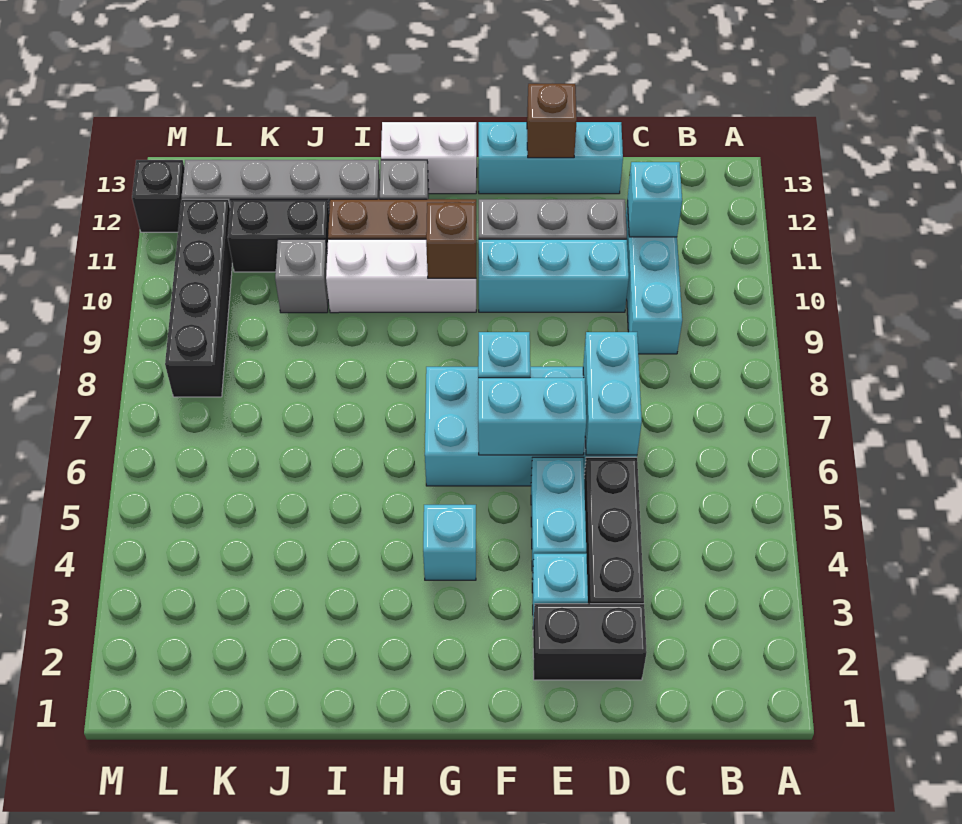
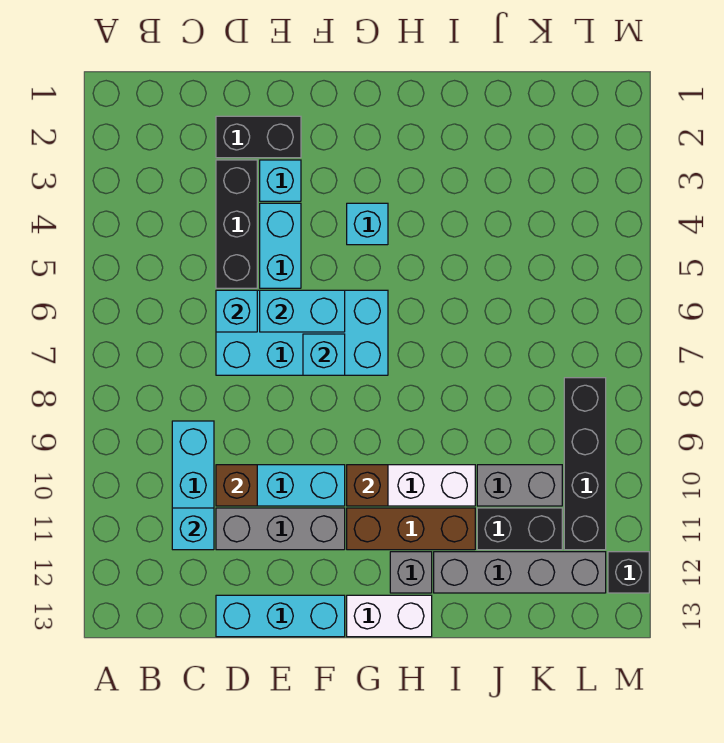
cyan brick D6:D7 level 2 -> cyan brick D6 level 2
brown brick E13 level 2 -> brown brick D10 level 2
grey brick J10 level 1 -> grey brick J10:K10 level 1

